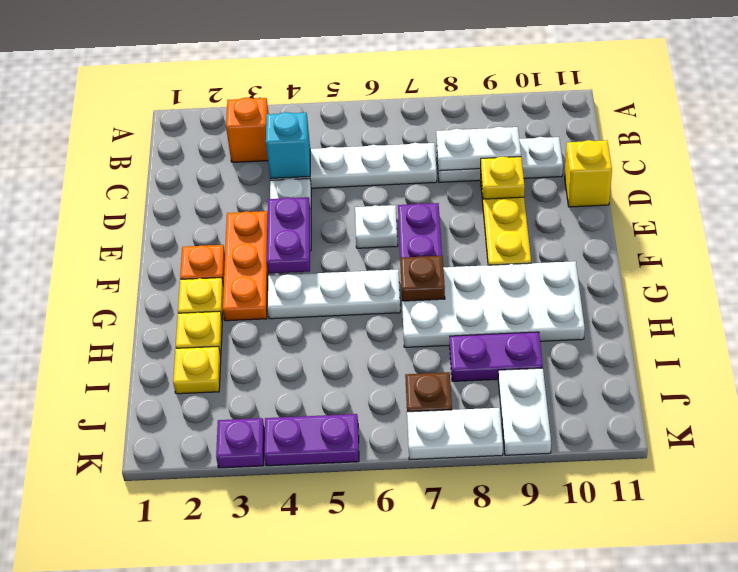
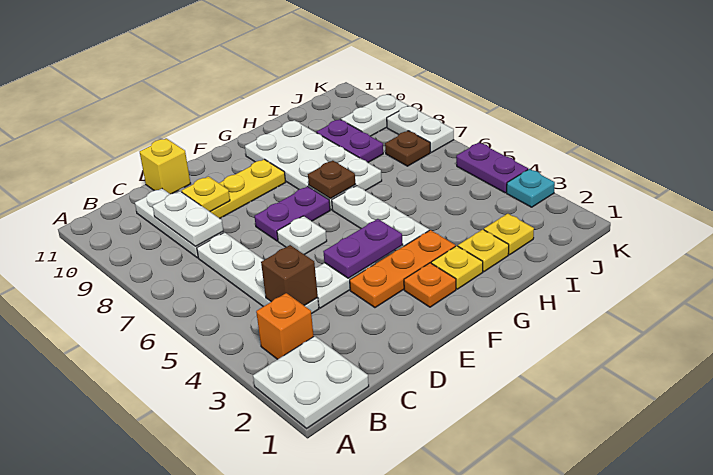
none -> white plate A1:B2 level 1
cyan brick C4 level 2 -> brown brick C4 level 2
purple plate K3 level 1 -> cyan plate K3 level 1

